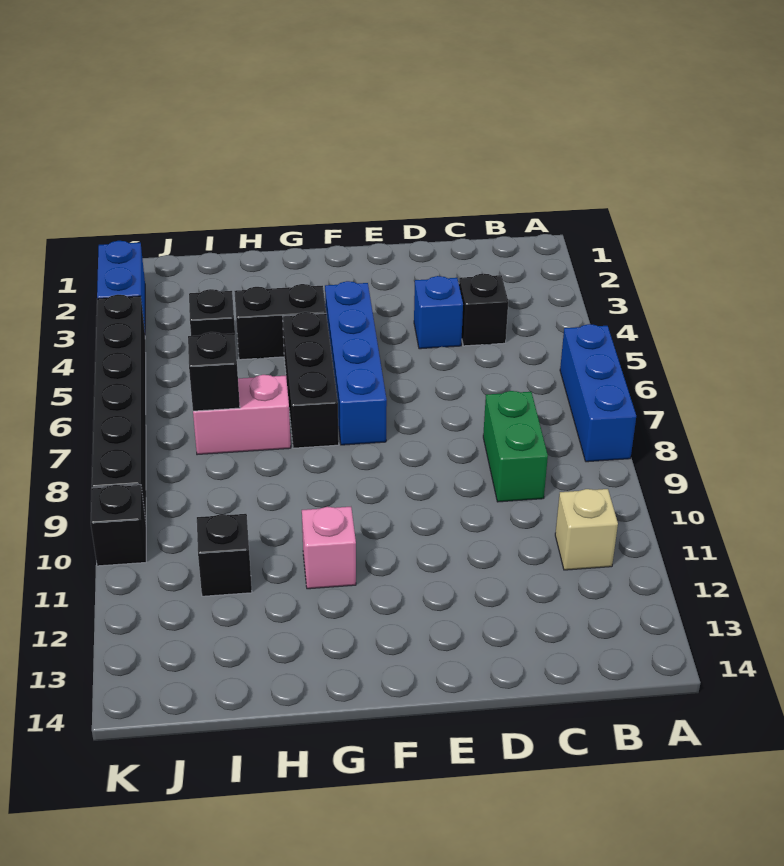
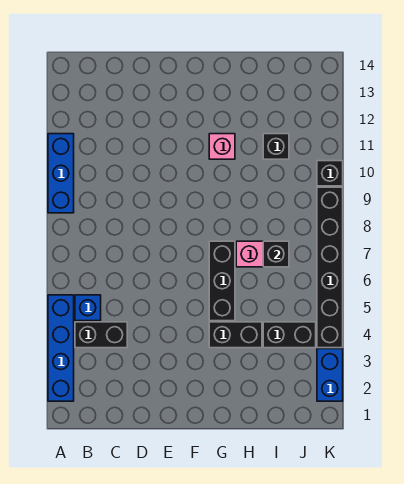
blue brick A6:A8 level 1 -> blue brick A9:A11 level 1
tan brick B11 level 1 -> none
black brick C4 level 1 -> black brick B4:C4 level 1
green brick C8:C9 level 1 -> none
blue brick D4 level 1 -> blue brick B5 level 1
blue brick F4:F7 level 1 -> blue brick A2:A5 level 1
black brick I4 level 1 -> black brick I4:J4 level 1

